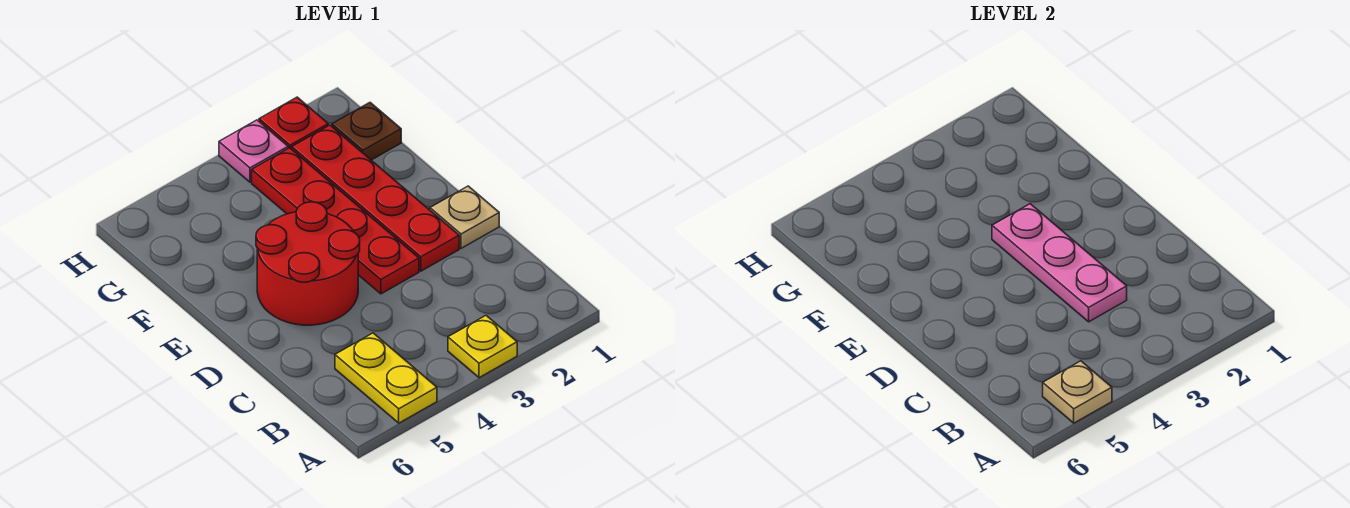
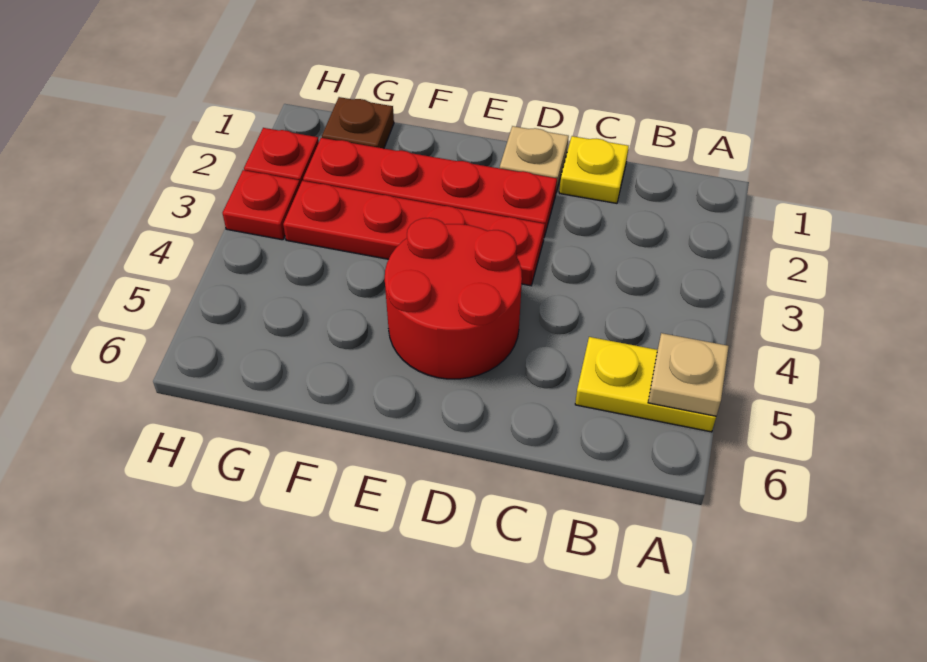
yellow plate A3 level 1 -> yellow plate C1 level 1
pink plate C3:E3 level 2 -> none
pink plate H3 level 1 -> red plate H3 level 1

